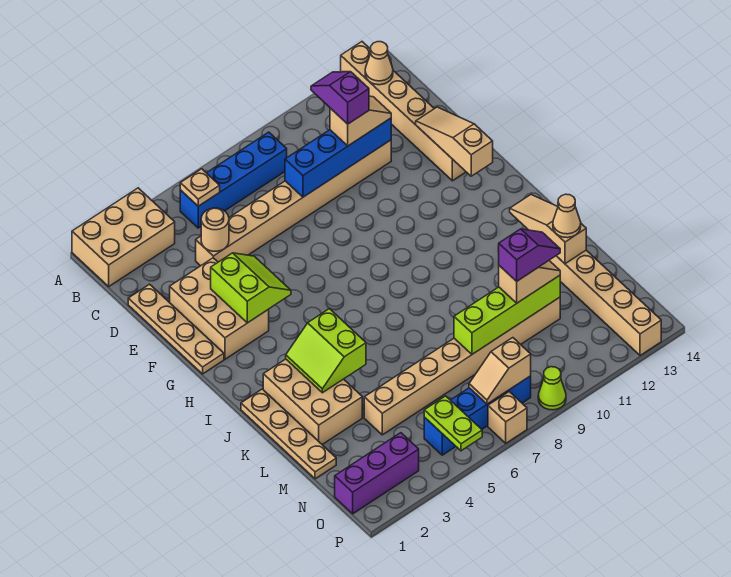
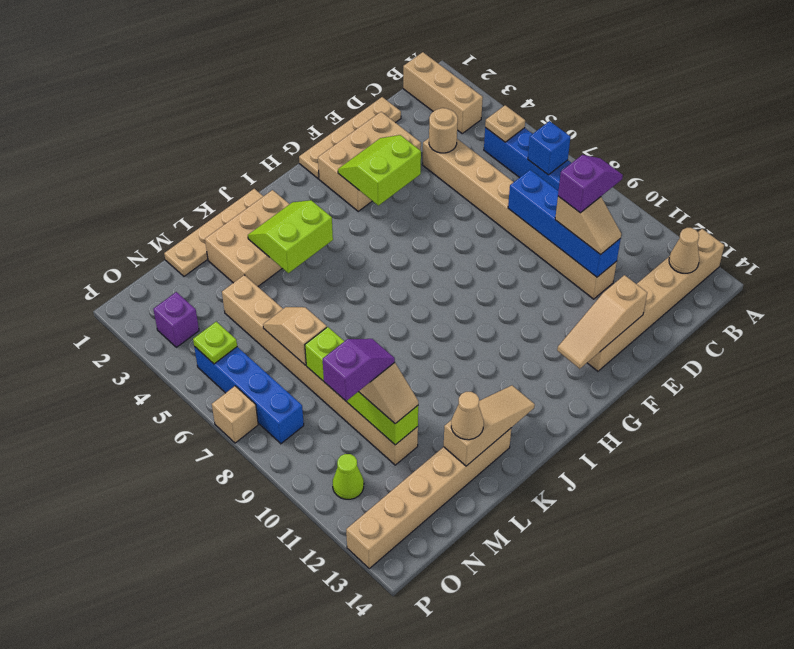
tan brick A1:B3 level 1 -> tan brick B1:B3 level 1
none -> blue brick B7 level 2
tan slope E13:G13 level 2 top G -> tan slope E13:G13 level 2 top E
lime slope F3:G4 level 2 top 3 -> lime slope F3:G4 level 2 top 4
purple slope M10:M11 level 4 top 10 -> purple slope M10:N10 level 4 top N
purple brick O1:O3 level 1 -> purple brick O3 level 1
lime plate O5:P5 level 2 -> lime plate O5 level 2
tan slope O7:O8 level 2 top 8 -> tan slope M6:M7 level 2 top 7
lime cone P9 level 1 -> lime cone O11 level 1

